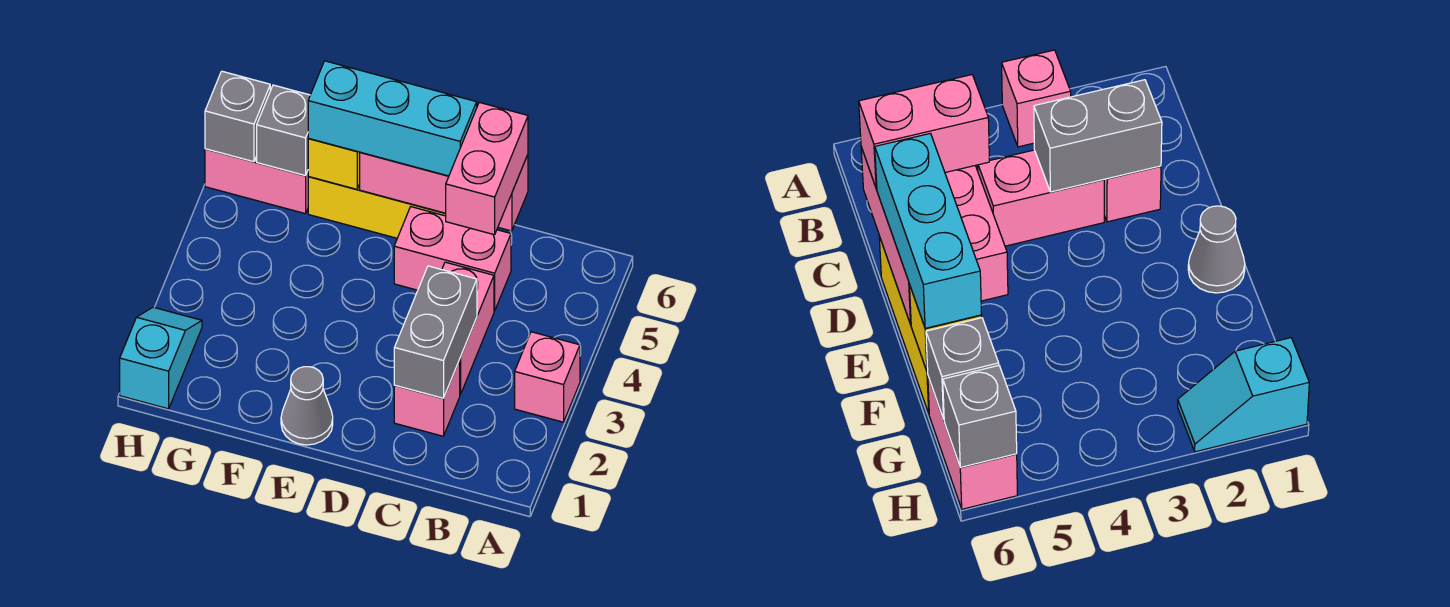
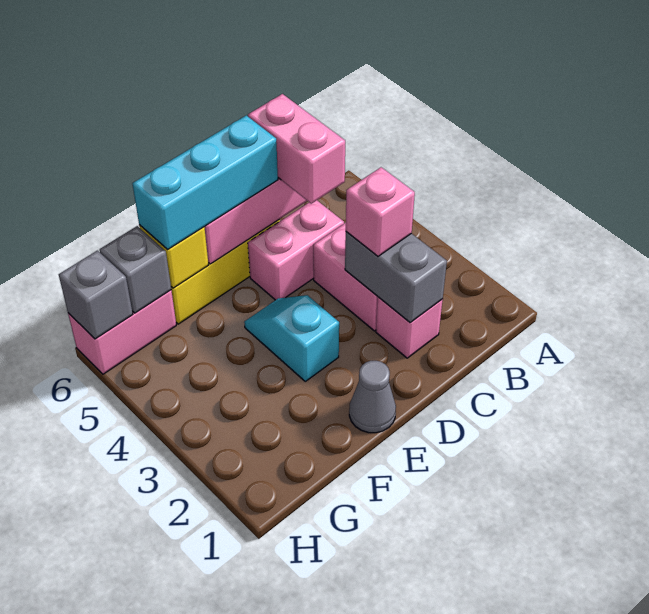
pink brick A3 level 1 -> pink brick C3 level 3
cyan slope H1:H2 level 1 top 1 -> cyan slope E3:E4 level 1 top 3

